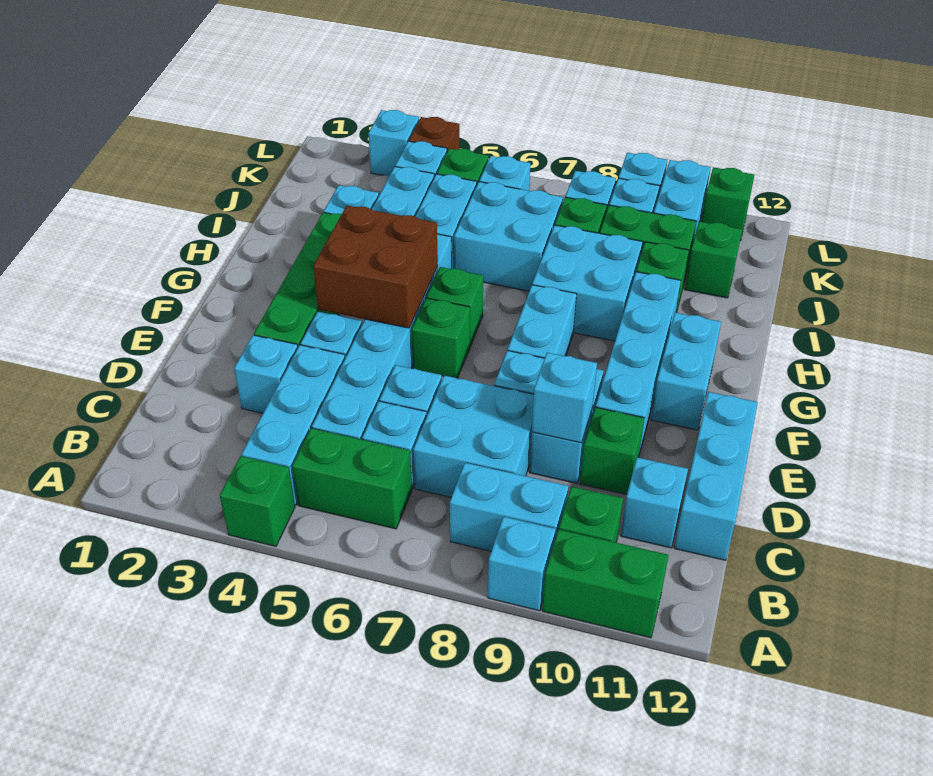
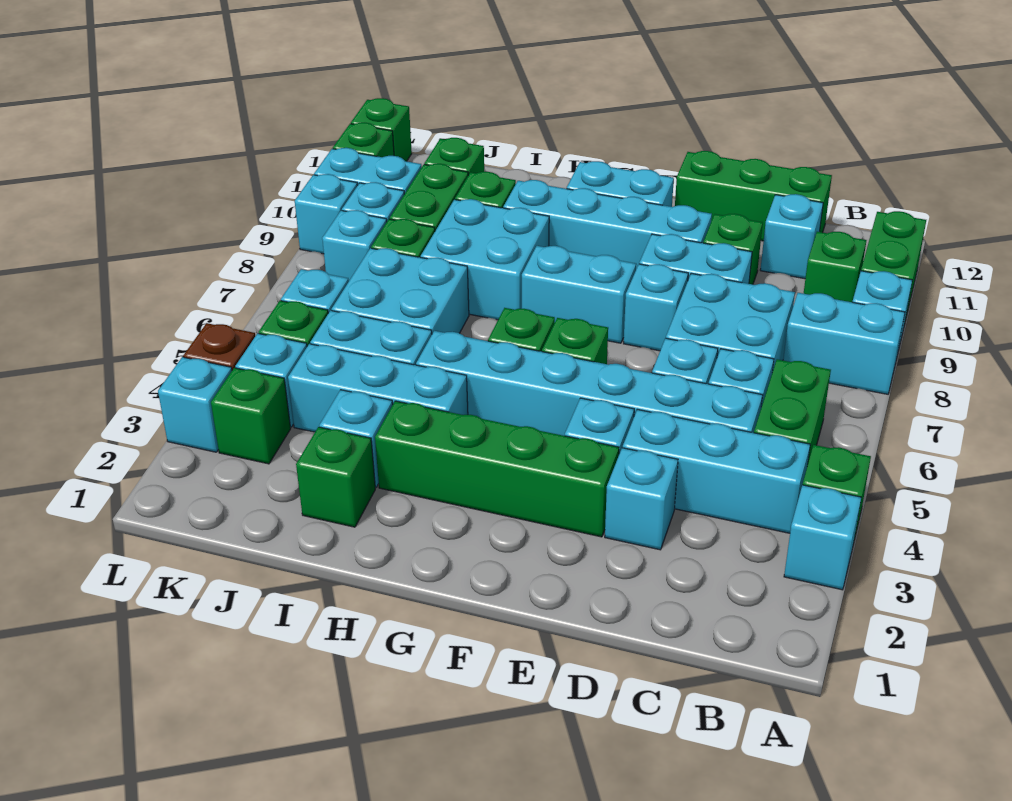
cyan brick B8:B9 level 1 -> cyan brick A8:B8 level 1
cyan brick C12:E12 level 1 -> green brick C12:E12 level 1
cyan brick D9 level 2 -> cyan brick A3 level 1
brown brick F4:G5 level 2 -> none
none -> green brick I2 level 1
none -> green brick K3 level 1
none -> green brick L12 level 1

